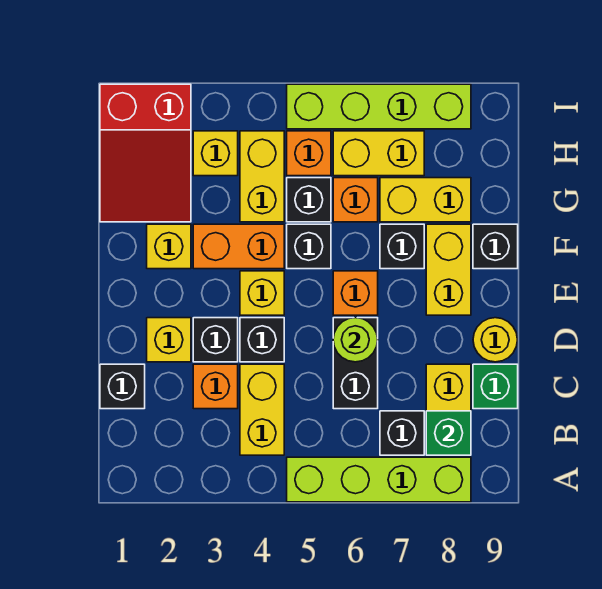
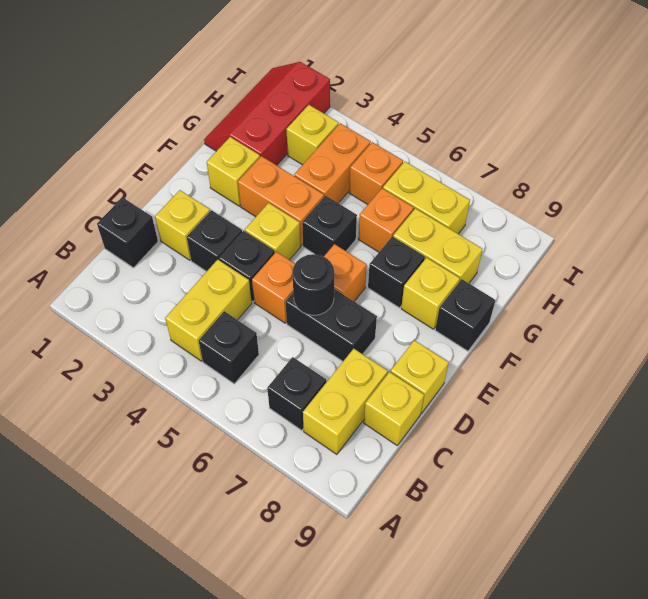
lime brick A5:A8 level 1 -> none
green brick B8 level 2 -> none
orange brick C3 level 1 -> orange brick D5 level 1
black brick C6:D6 level 1 -> black brick D6:D7 level 1
green brick C9 level 1 -> yellow brick C9 level 1
lime round brick D6 level 2 -> black round brick D6 level 2
yellow round brick D9 level 1 -> yellow brick D9 level 1
yellow brick E8:F8 level 1 -> yellow brick F8 level 1
red slope G1:I2 level 1 top I -> red slope G1:I2 level 1 top 2
yellow brick G4:H4 level 1 -> orange brick G4:H4 level 1
black brick G5 level 1 -> black brick B5 level 1
lime brick I5:I8 level 1 -> none

